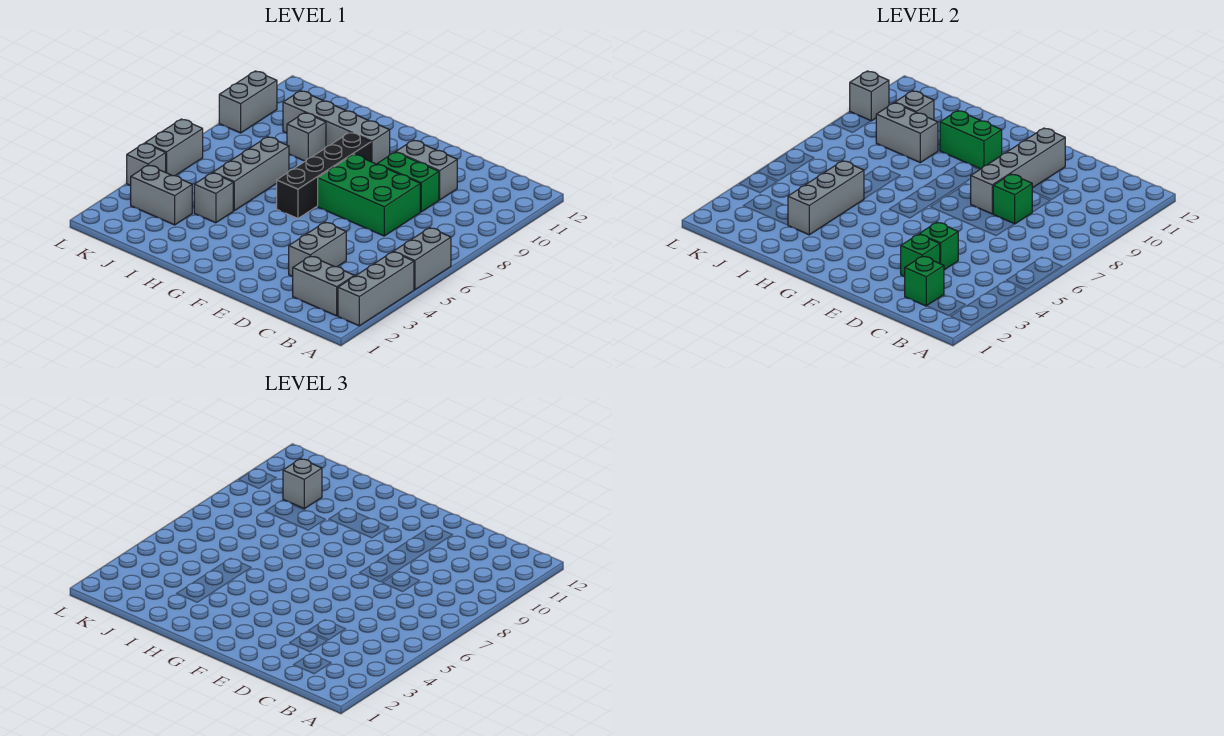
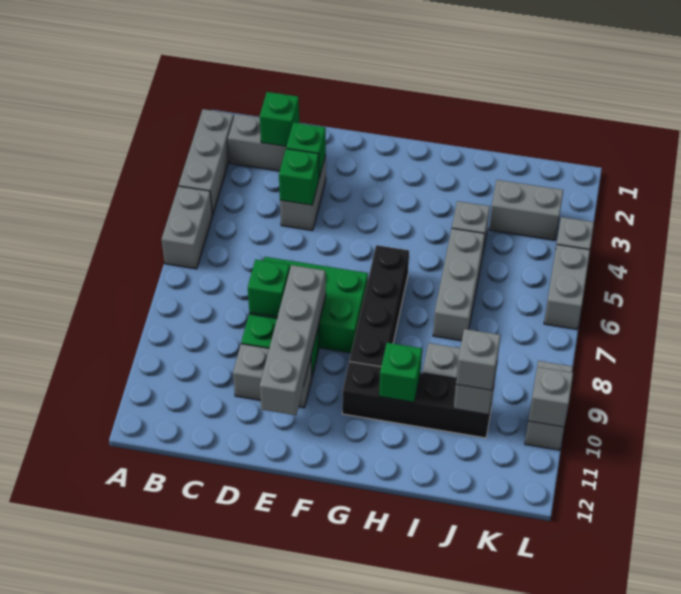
grey brick G10:J10 level 1 -> black brick G10:J10 level 1
green brick G10:H10 level 2 -> green brick H10 level 2
grey brick I3:I5 level 2 -> none
grey brick I9:J9 level 2 -> none

